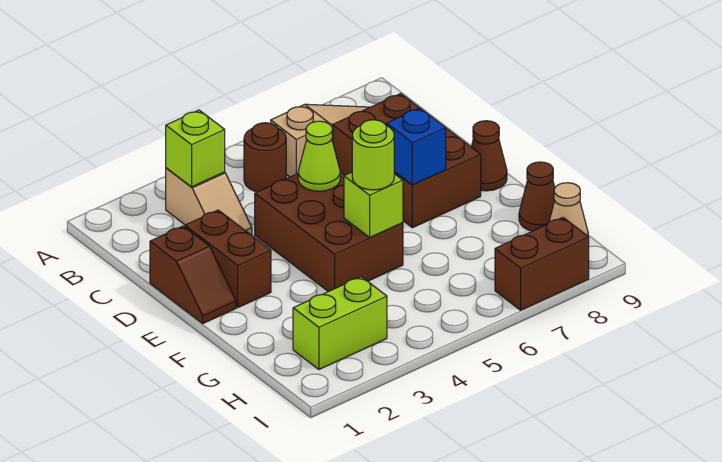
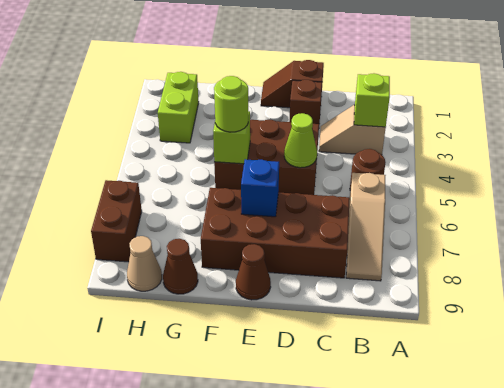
brown brick C7:E8 level 1 -> brown brick C7:F8 level 1
brown brick D2:E2 level 1 -> brown brick D2 level 1

